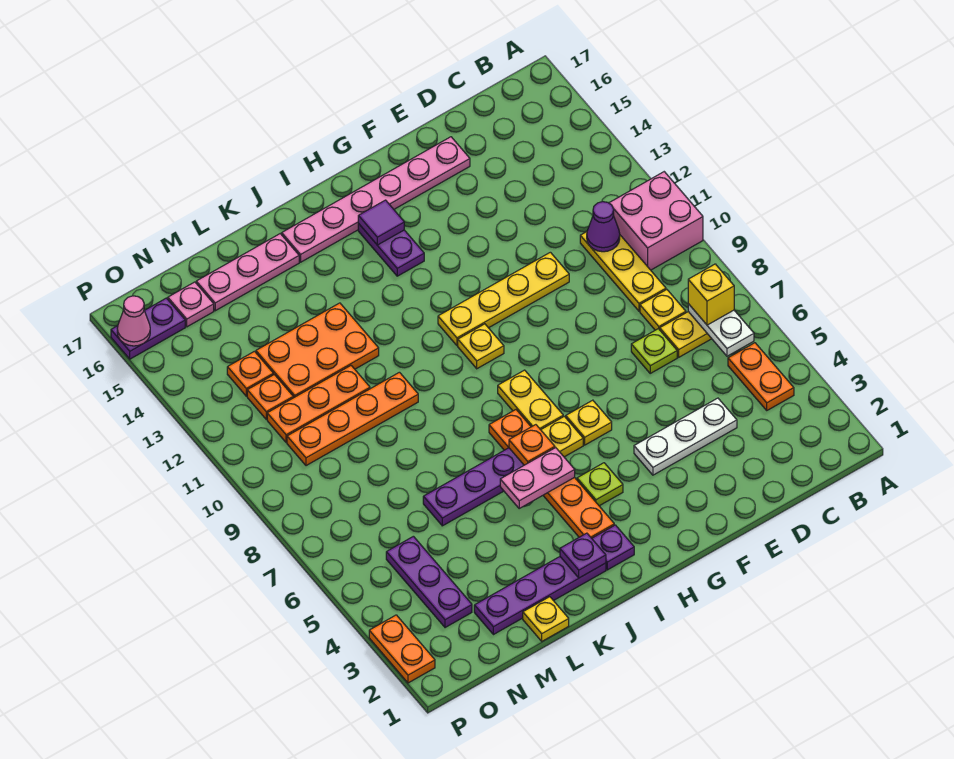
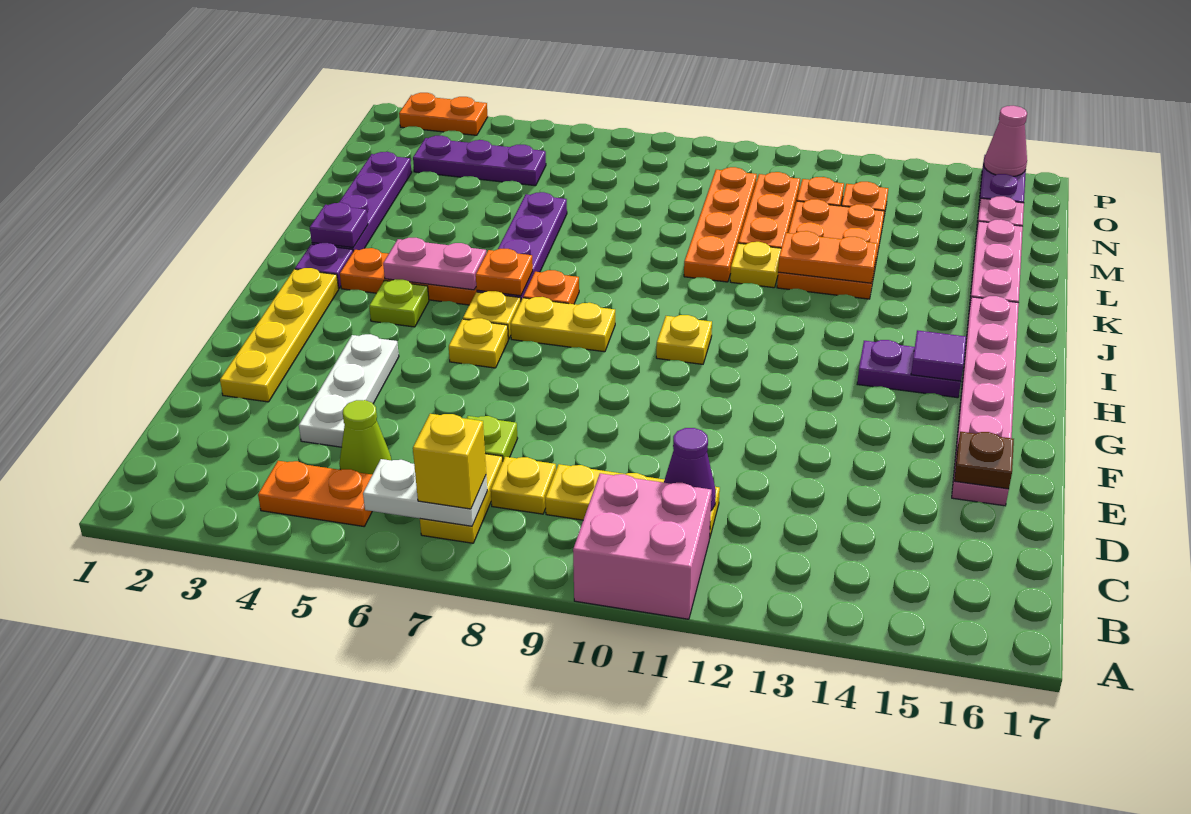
none -> lime cone C5 level 1
yellow plate E11:H11 level 1 -> yellow plate E2:H2 level 1
none -> brown plate E16 level 2
pink plate I5:J5 level 2 -> pink plate I4:I5 level 2
none -> orange plate K12:K13 level 2
yellow plate L1 level 1 -> yellow plate K11 level 1

